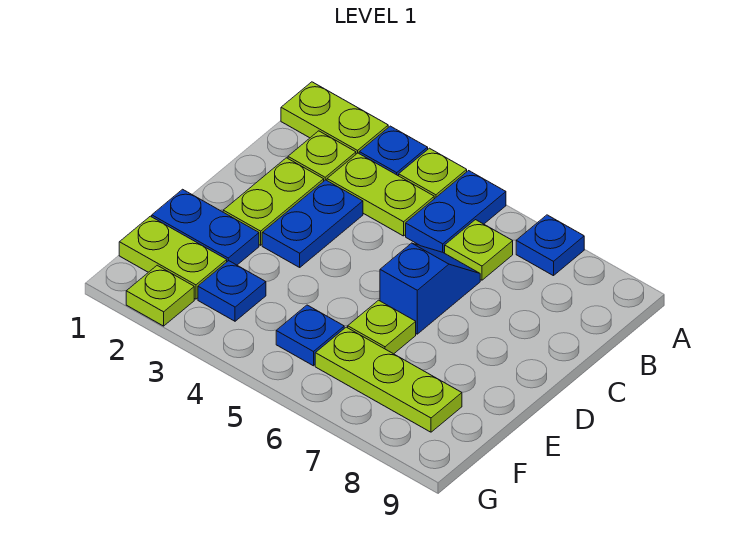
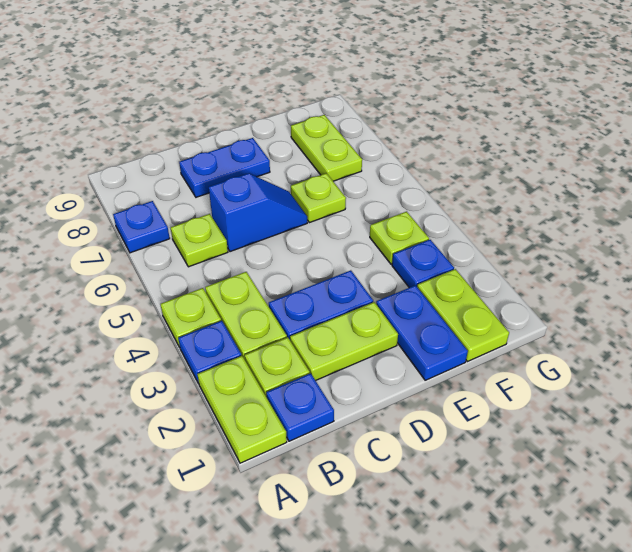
blue plate A5:B5 level 1 -> blue plate C8:D8 level 1
blue slope C6:D6 level 1 top D -> blue slope C6:D6 level 1 top C
blue plate F5 level 1 -> blue plate B1 level 1
lime plate F6:F8 level 1 -> lime plate F7:F8 level 1
lime plate G2 level 1 -> lime plate F4 level 1

